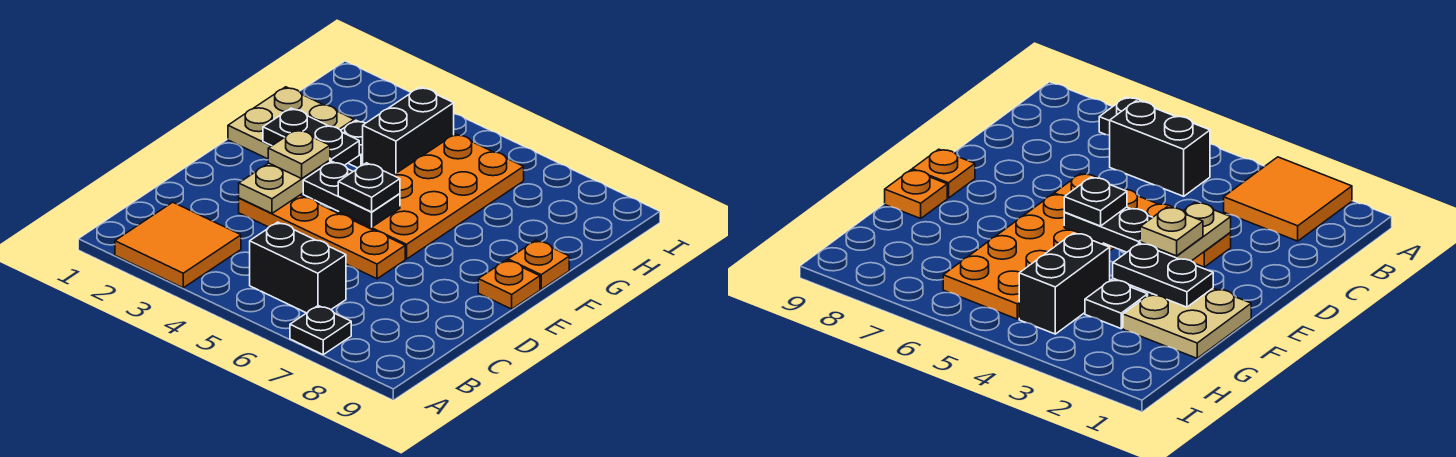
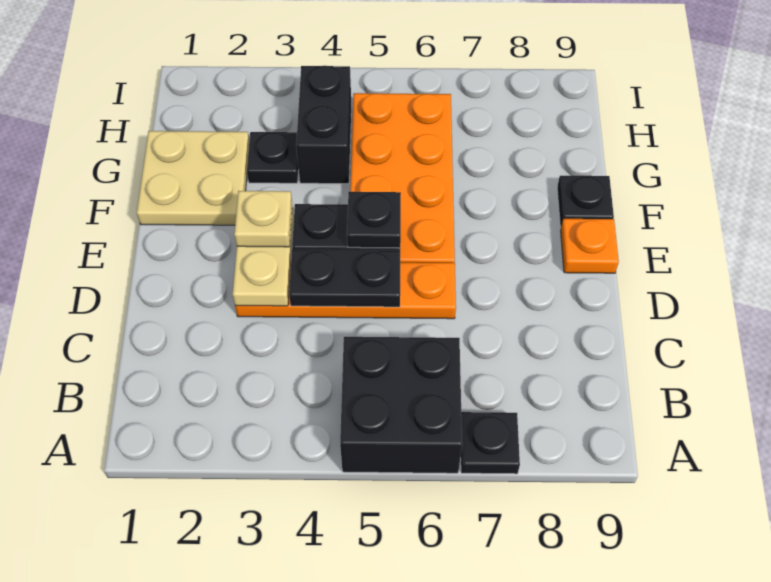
orange tile A2:B3 level 1 -> none
black brick B5:B6 level 1 -> black brick A5:B6 level 1
black plate F2:F3 level 2 -> black plate D4:D5 level 2
orange plate F9 level 1 -> black plate F9 level 1

